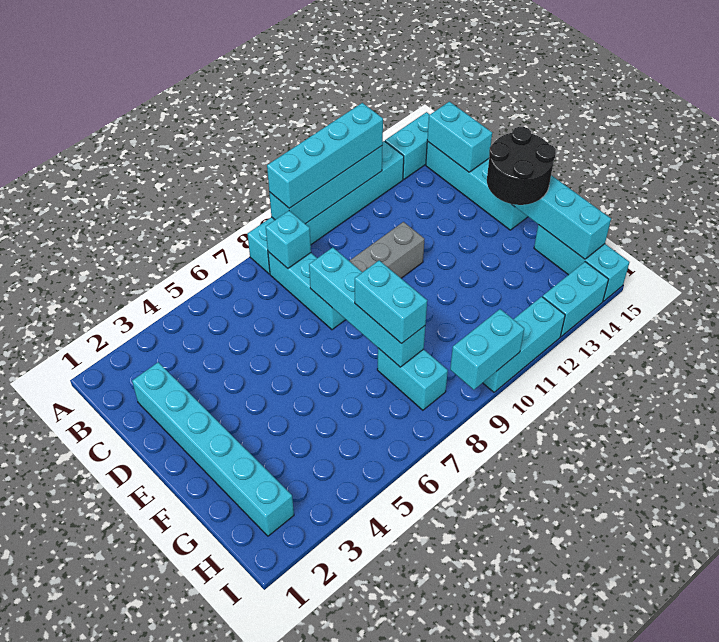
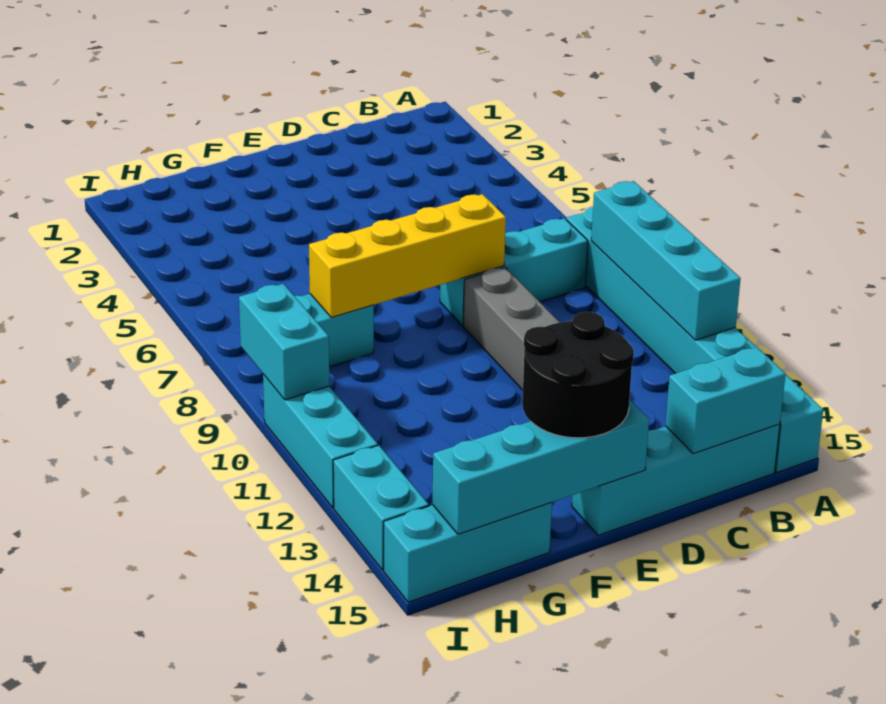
cyan brick A9:A12 level 3 -> none
cyan brick B8 level 2 -> none
cyan brick C2:H2 level 1 -> none
cyan brick D8:G8 level 2 -> yellow brick D8:G8 level 2
cyan brick F8:G8 level 3 -> none

